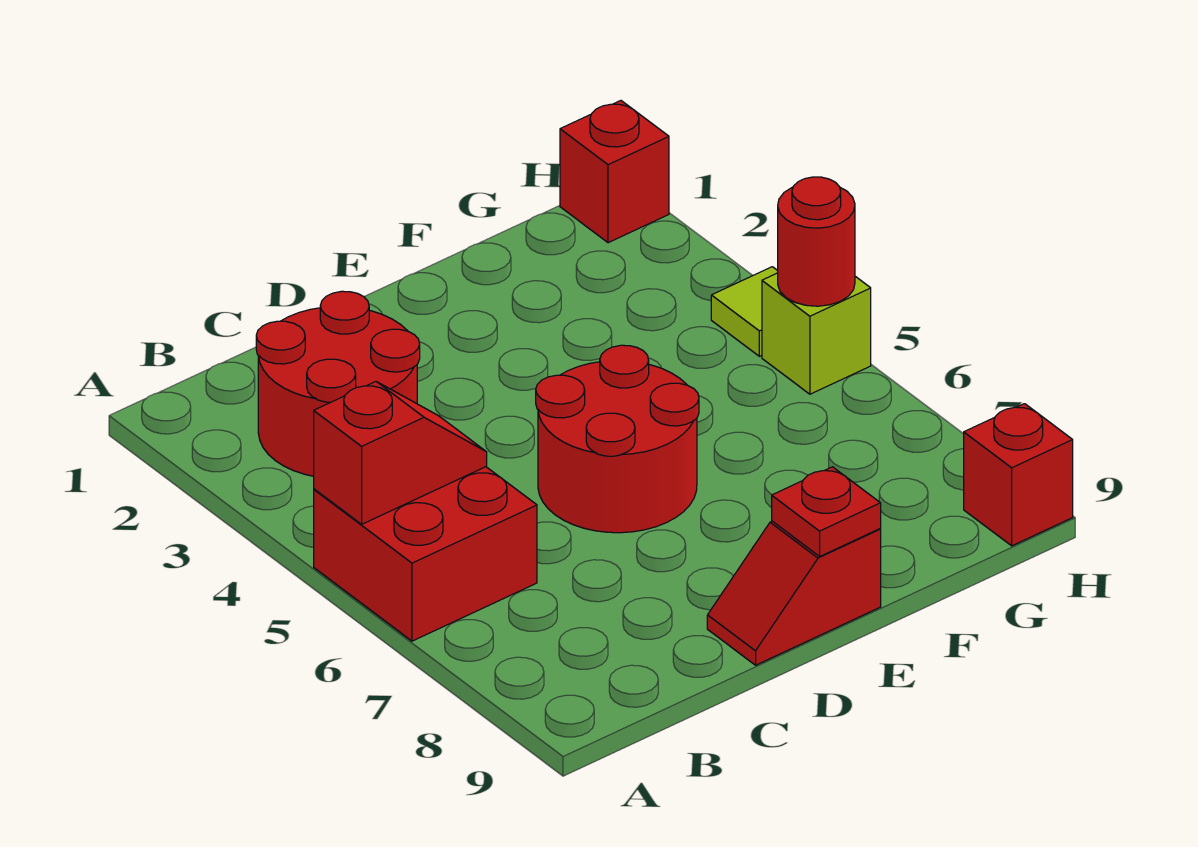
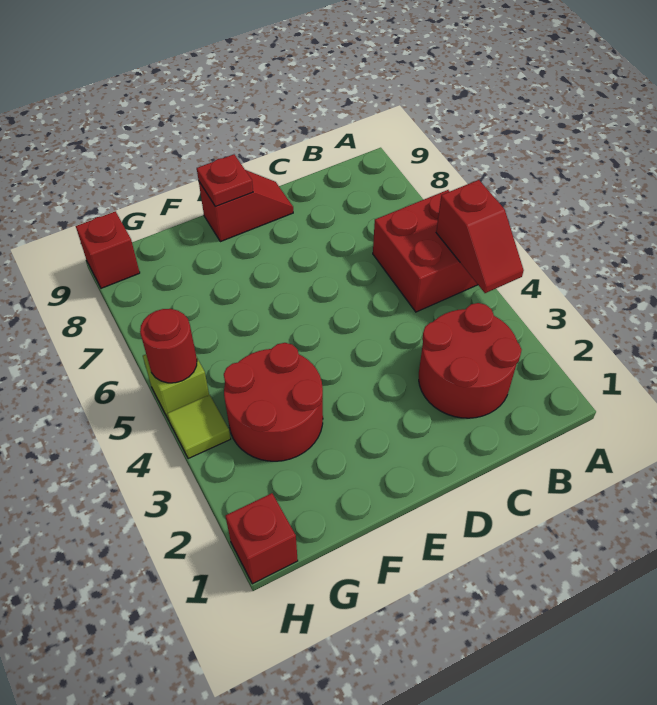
red slope A5:B5 level 2 top A -> red slope A4:A5 level 2 top 5
red round brick D5:E6 level 1 -> red round brick F3:G4 level 1

